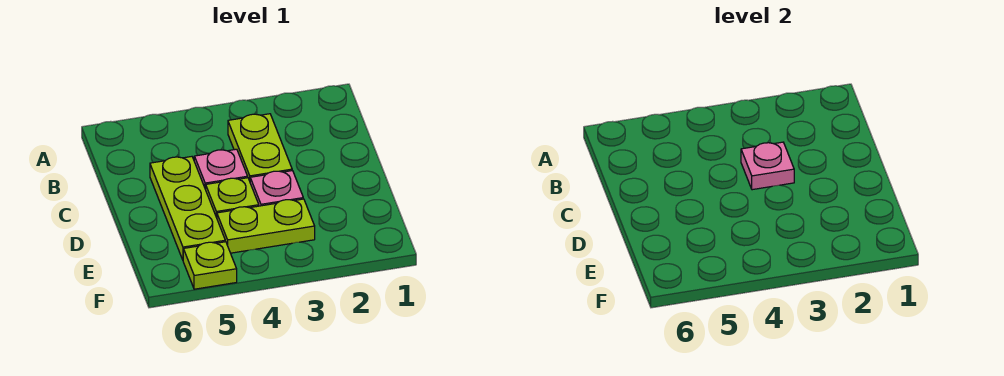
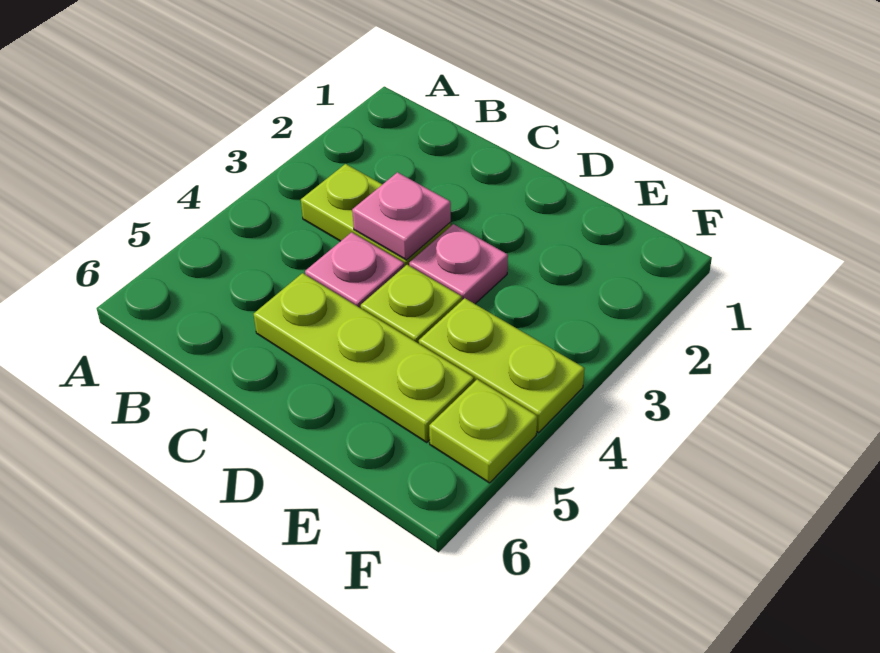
lime plate E3:E4 level 1 -> lime plate E4:F4 level 1

